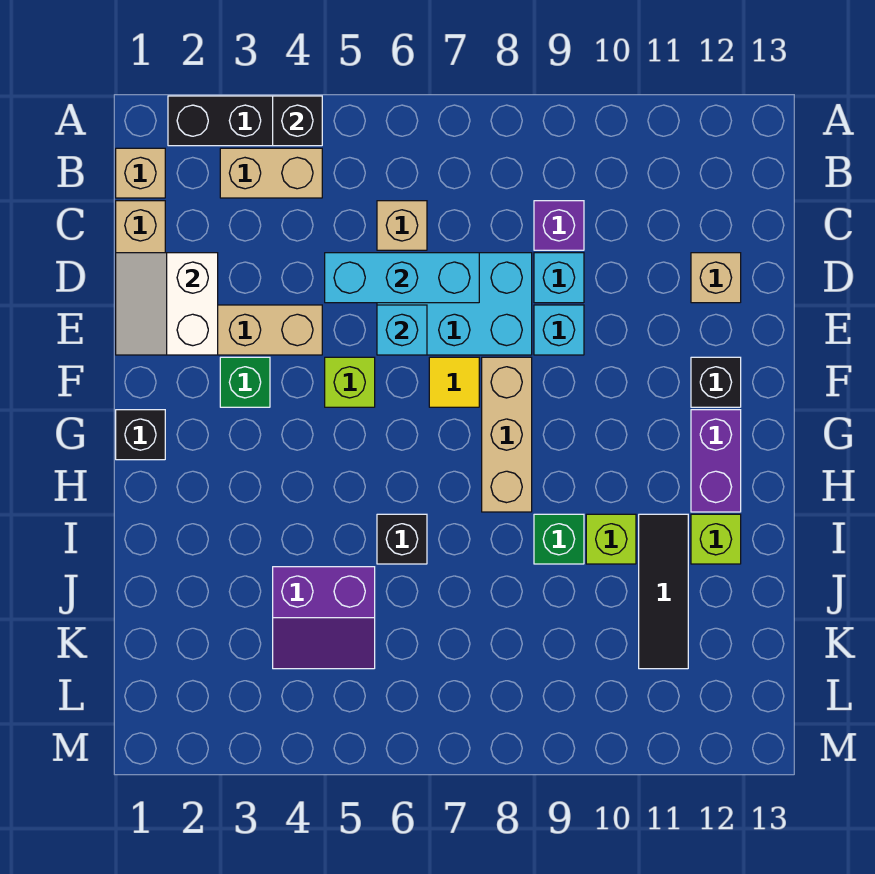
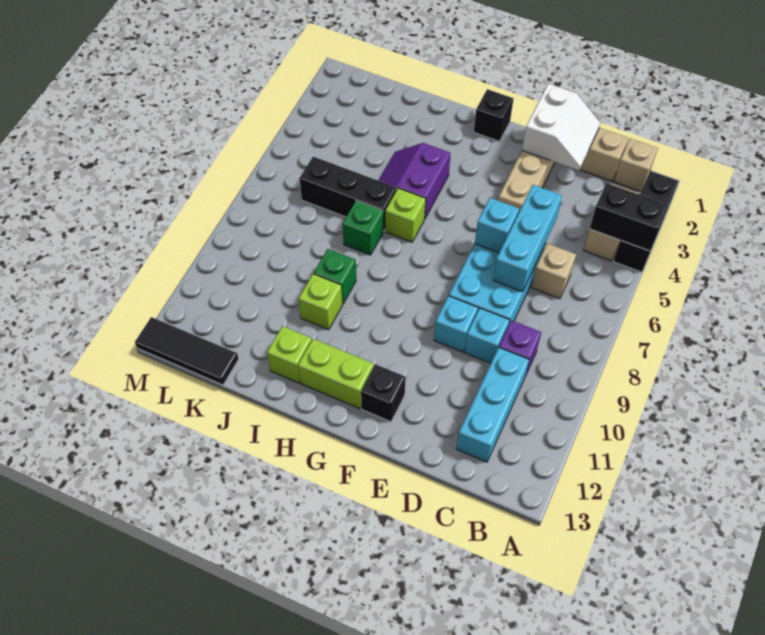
black brick A4 level 2 -> black brick A4:B4 level 2
none -> cyan brick C10:C12 level 1
white slope D1:E2 level 2 top 2 -> white slope D1:E2 level 2 top E
tan brick D12 level 1 -> none
green brick F3 level 1 -> green brick I7 level 1
lime brick F5 level 1 -> lime brick H6 level 1
yellow tile F7 level 1 -> none
tan brick F8:H8 level 1 -> none
purple brick G12:H12 level 1 -> lime brick G12:H12 level 1
black brick I6 level 1 -> black brick I6:K6 level 1
black tile I11:K11 level 1 -> black tile K13:M13 level 1
purple slope J4:K5 level 1 top J -> purple slope H4:I5 level 1 top H

